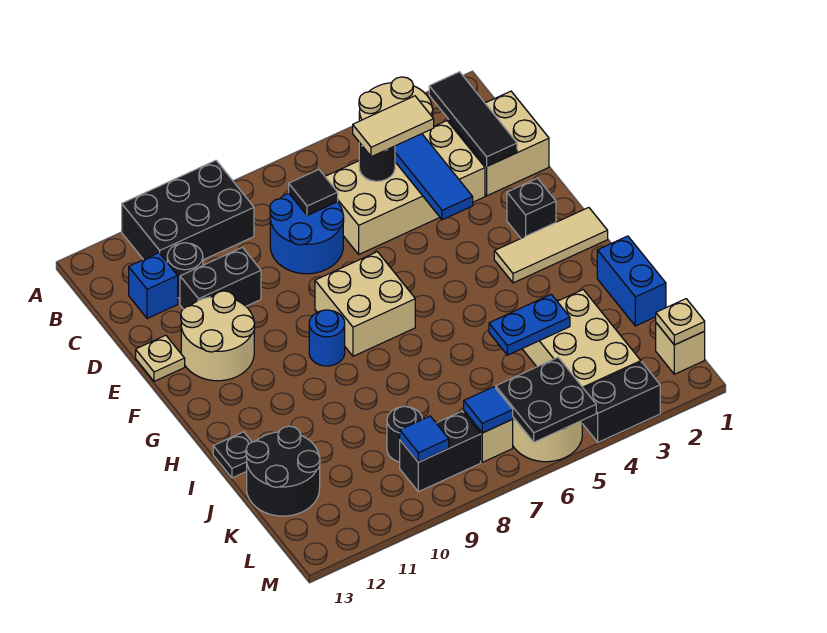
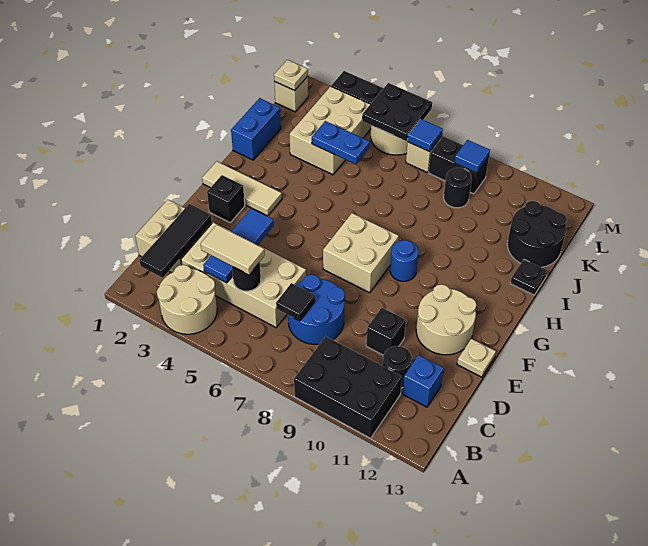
black brick D10:D11 level 1 -> black brick D10 level 1

